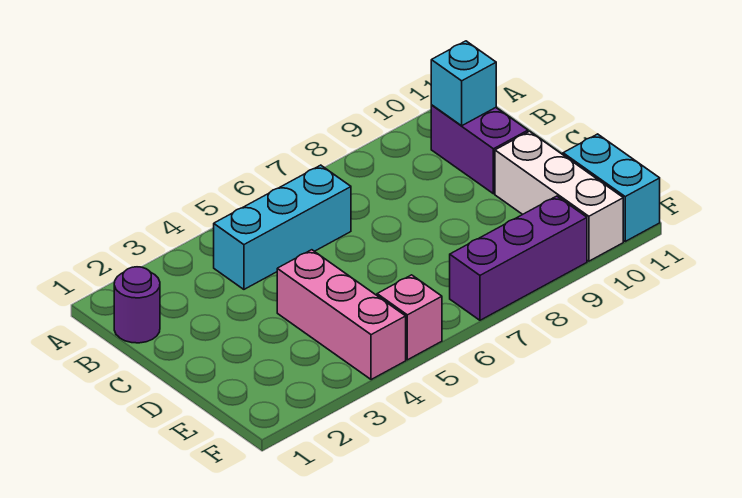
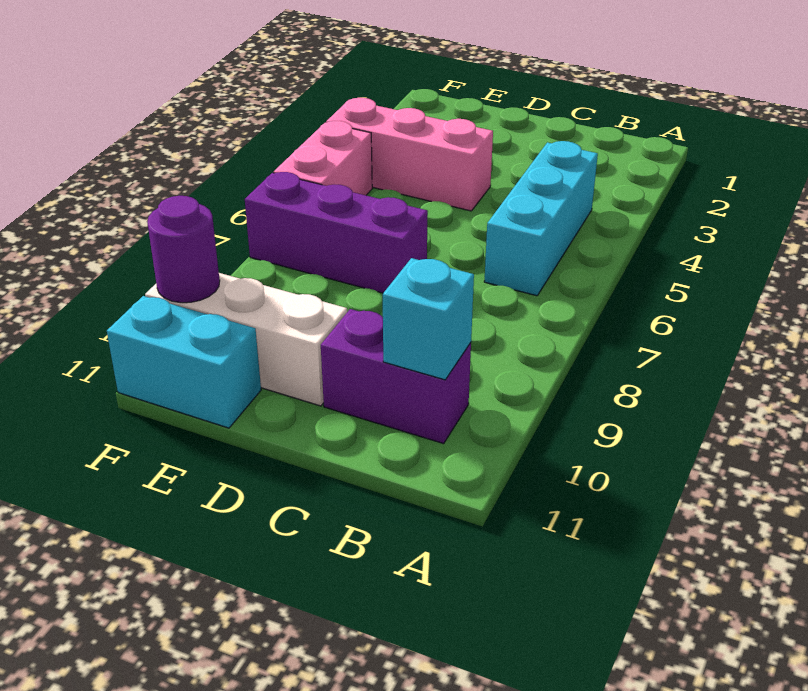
purple round brick B1 level 1 -> purple round brick F10 level 2
pink brick F5 level 1 -> pink brick F5:F6 level 1
purple brick F7:F9 level 1 -> purple brick D7:F7 level 1

